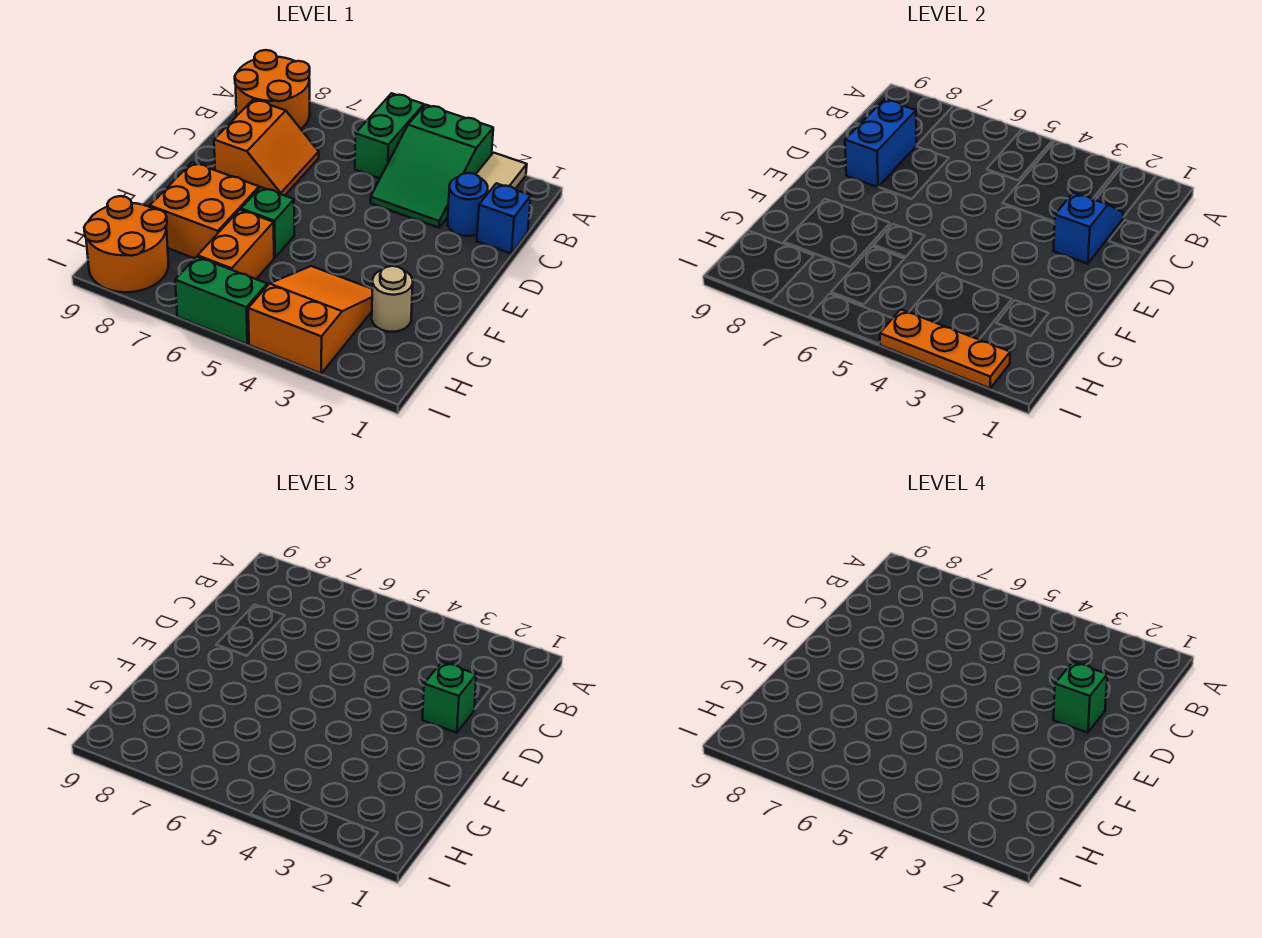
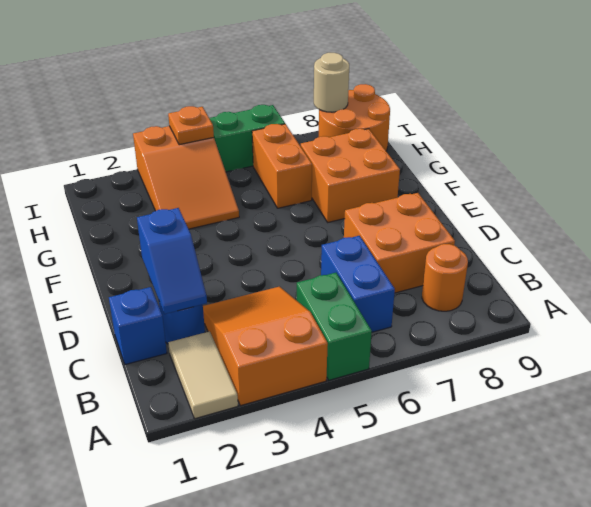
green slope A3:C4 level 1 top A -> orange slope A3:C4 level 1 top A
orange round brick A8:B9 level 1 -> orange round brick B8 level 1
orange slope C7:D8 level 1 top 8 -> orange brick C7:D8 level 1
blue brick C8:D8 level 2 -> blue brick B6:C6 level 1
green brick D2 level 3 -> none
green brick D2 level 4 -> none
green brick F6 level 1 -> none
tan round brick G2 level 1 -> tan round brick I8 level 2
orange plate I2:I4 level 2 -> orange plate I4 level 2

